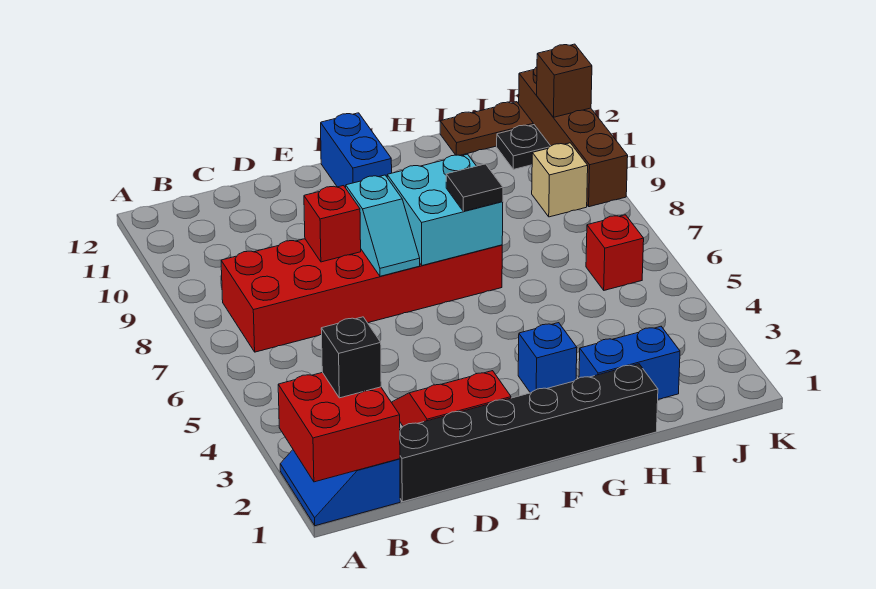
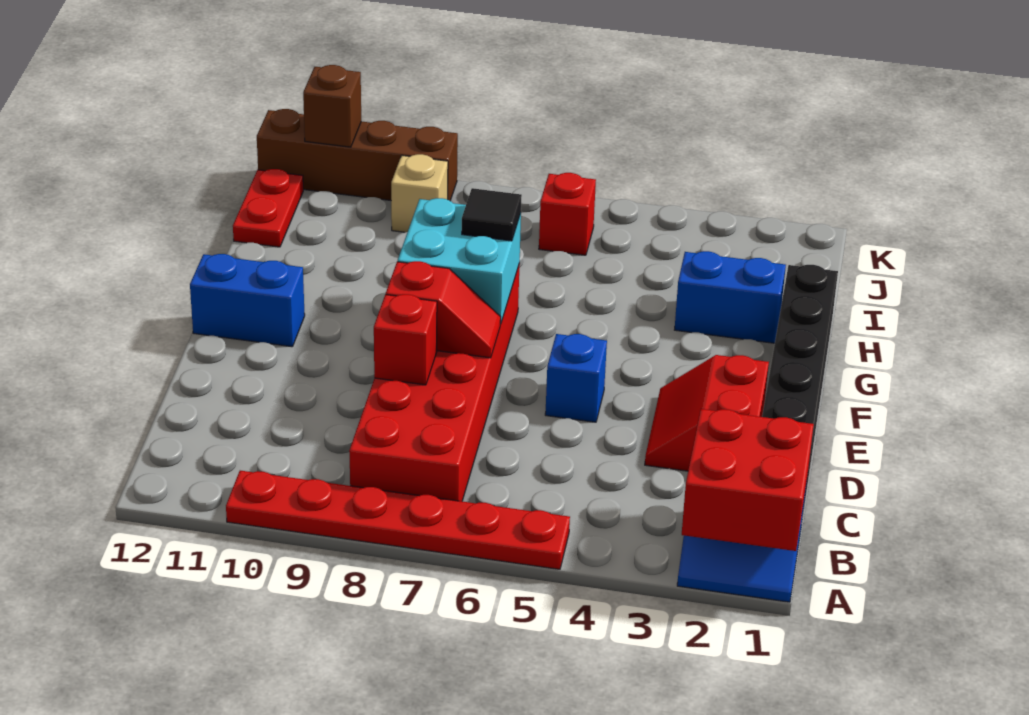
none -> red plate A5:A10 level 1
black brick B2 level 3 -> none
cyan slope E7:E8 level 2 top 8 -> red slope E7:E8 level 2 top 8
blue brick G3 level 1 -> blue brick E5 level 1
blue brick H2:I2 level 1 -> blue brick H2:H3 level 1
brown plate I12:J12 level 1 -> red plate I12:J12 level 1
black plate J11 level 1 -> none

